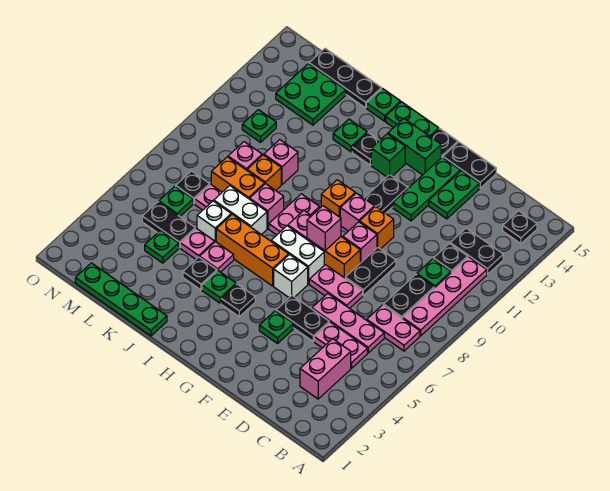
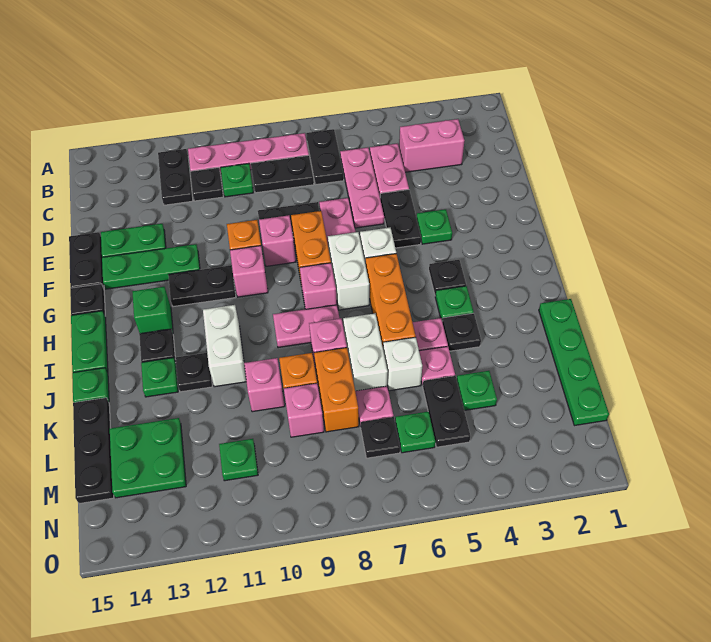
pink plate B7:C7 level 1 -> black plate B7:C7 level 1
black plate B14 level 1 -> black plate J12 level 1
pink brick G8 level 2 -> none
green brick G14:H14 level 1 -> none
orange brick H10 level 1 -> none
none -> white brick I11:J11 level 1

